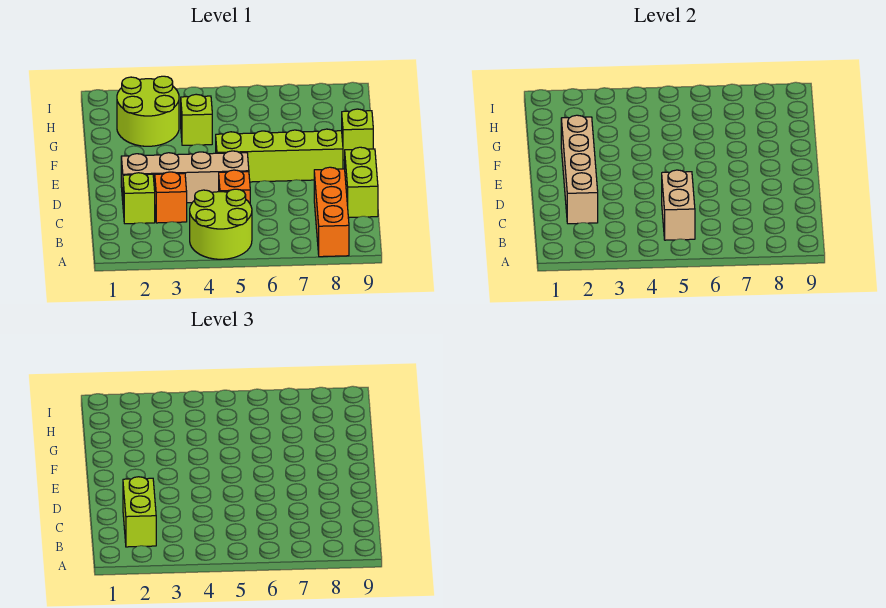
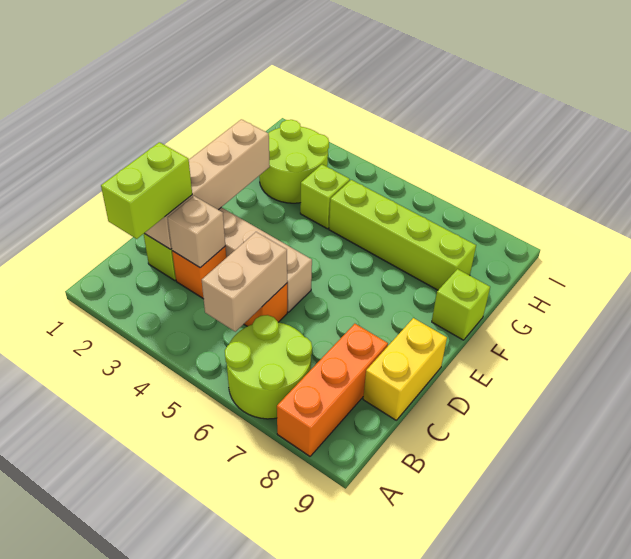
lime round brick A4:B5 level 1 -> lime round brick A6:B7 level 1
none -> tan brick C3 level 2
lime brick C9:D9 level 1 -> yellow brick C9:D9 level 1
lime brick E5:E8 level 1 -> lime brick G5:G8 level 1

